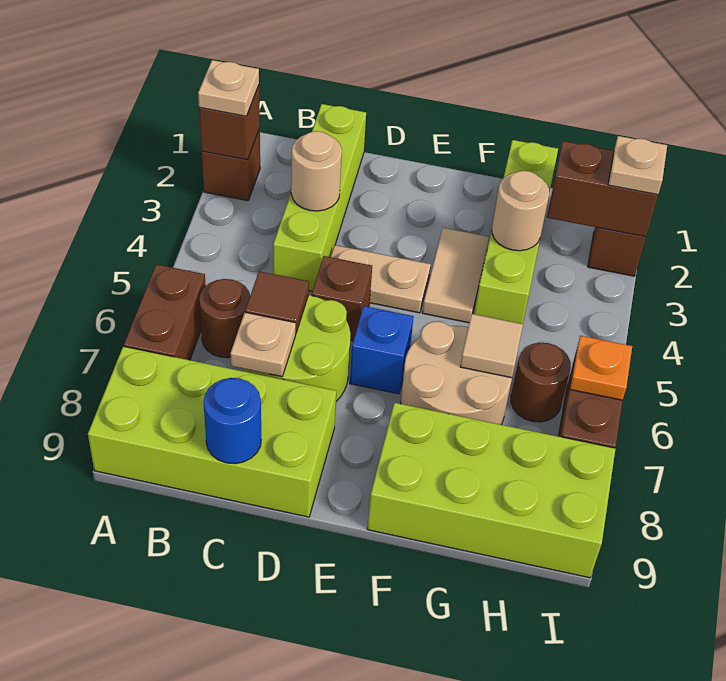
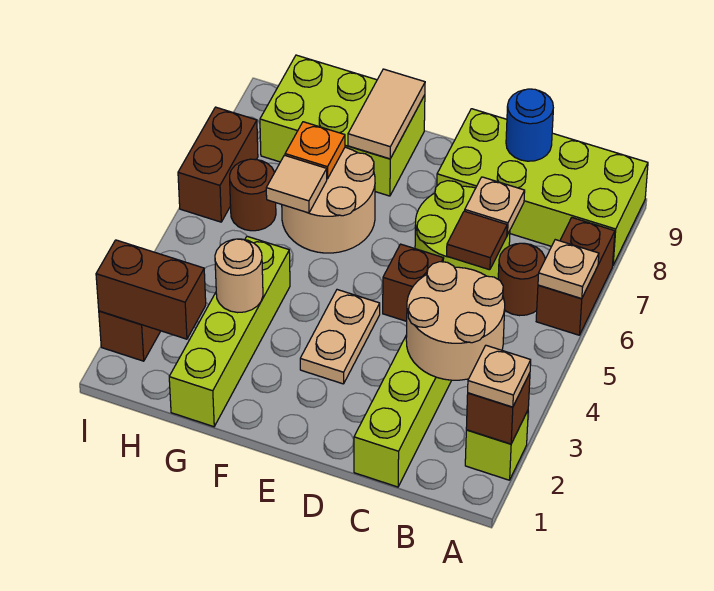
brown brick A2 level 1 -> lime brick A2 level 1
tan round brick C3 level 2 -> tan round brick B3:C4 level 2
tan plate D4:E4 level 1 -> tan plate E3:E4 level 1
blue brick E6 level 1 -> none
tan tile F3:F4 level 1 -> tan tile F8:F9 level 2
lime brick F8:I9 level 1 -> lime brick F8:H9 level 1
tan plate I2 level 3 -> tan plate A6 level 2
orange plate I6 level 2 -> orange plate G7 level 2

